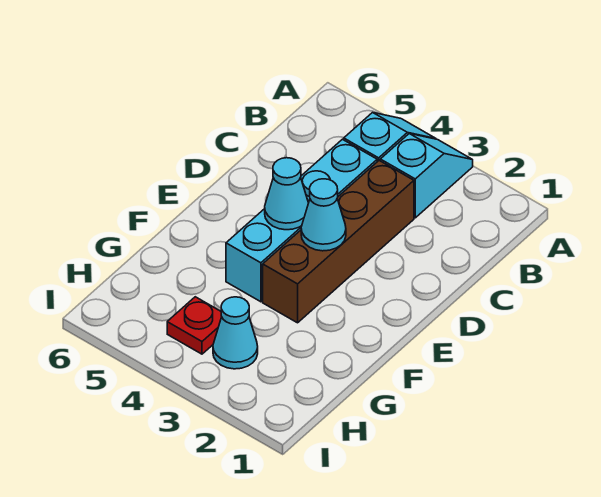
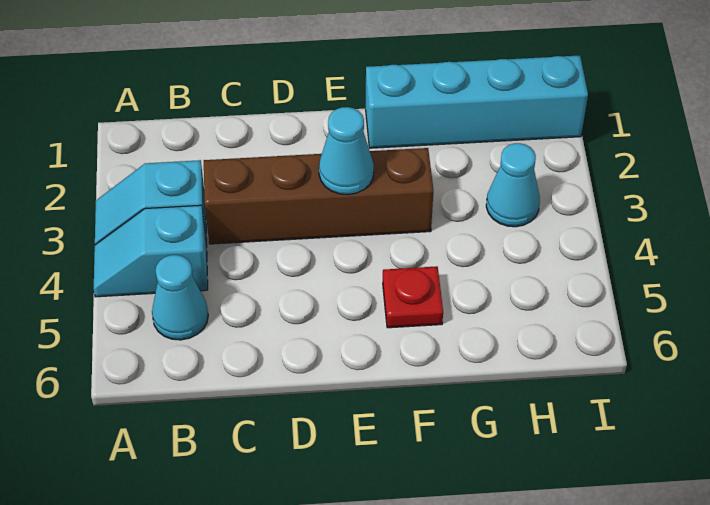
cyan brick C4:F4 level 1 -> cyan brick F1:I1 level 1
cyan cone E4 level 2 -> cyan cone B5 level 1
red plate H4 level 1 -> red plate F5 level 1

